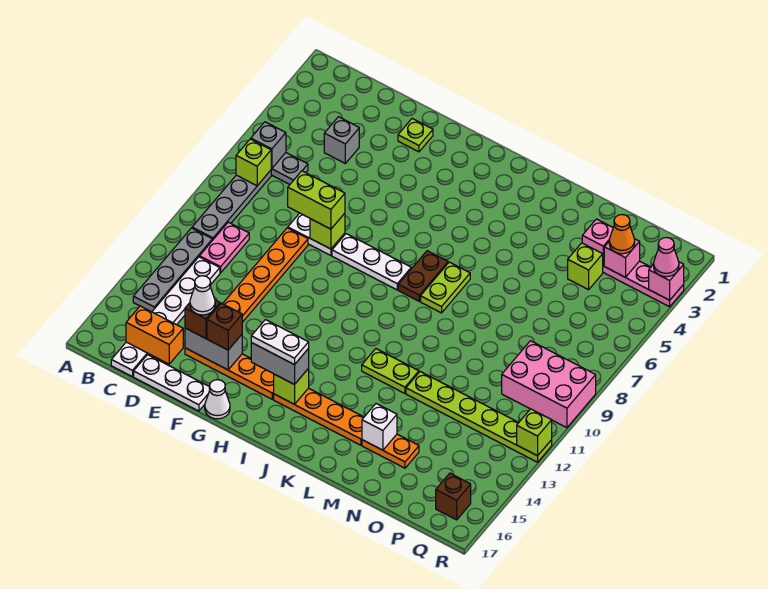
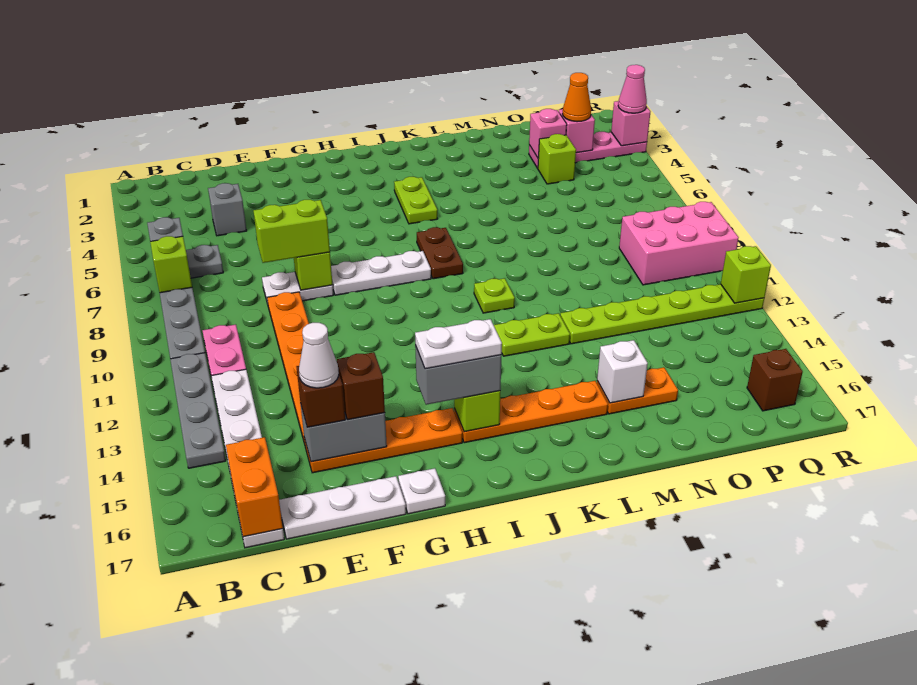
orange brick C16:D16 level 2 -> orange brick C16:C17 level 2
lime plate F2 level 1 -> lime plate K10 level 1
white cone G17 level 1 -> white plate G17 level 1
lime plate K7:K8 level 1 -> lime plate J4:J5 level 1

